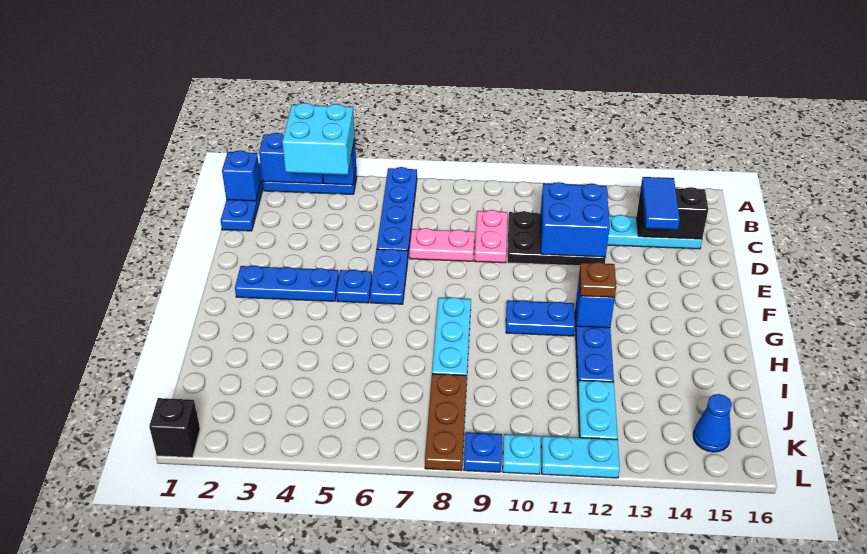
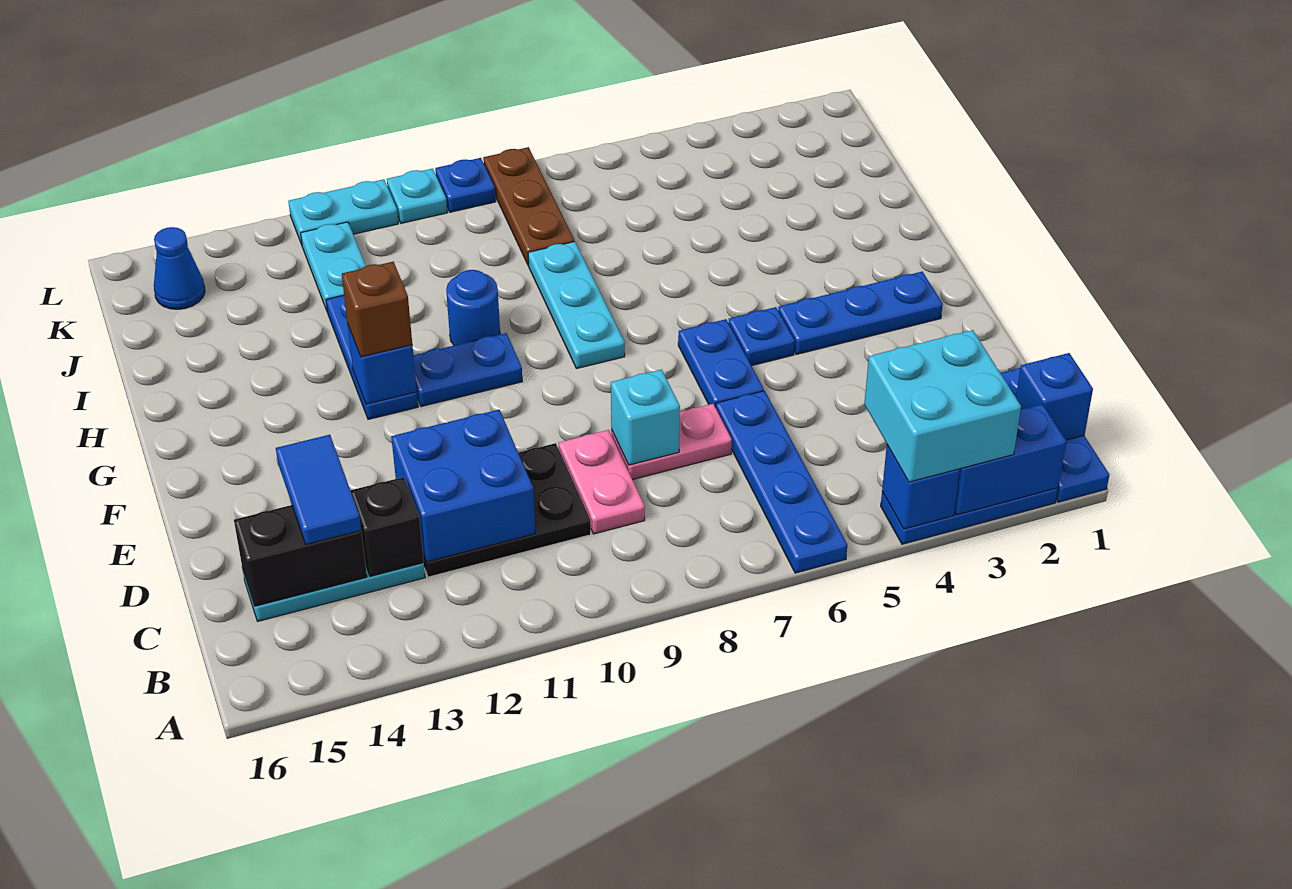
none -> cyan brick D8 level 2
brown plate G12 level 3 -> brown brick G12 level 3
none -> blue round brick H10 level 1
black brick L1 level 1 -> black brick C13 level 2

